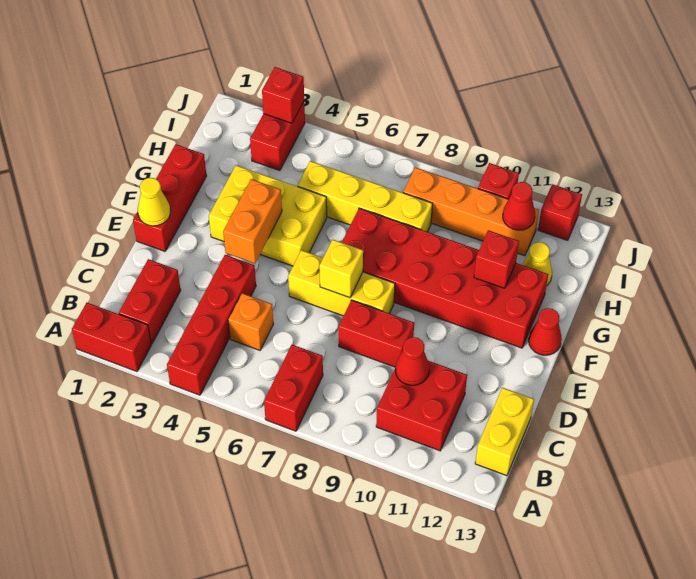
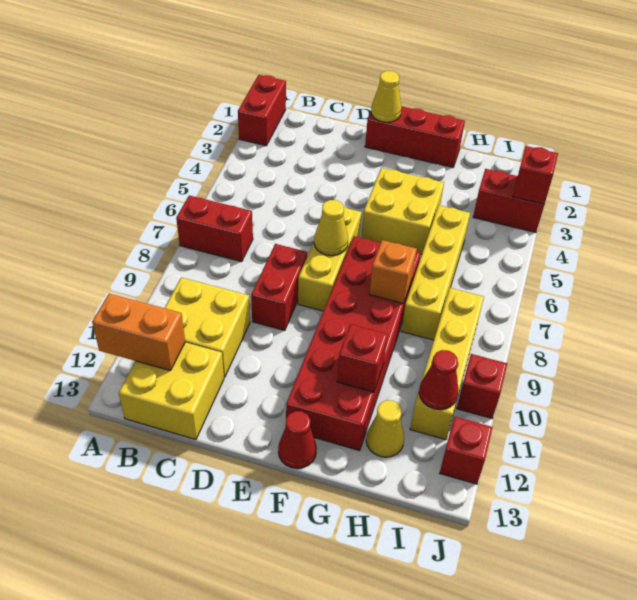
red brick A4:D4 level 1 -> none
red brick B2:C2 level 1 -> none
red brick B10:C11 level 1 -> yellow brick B10:C11 level 1
yellow brick B13:C13 level 1 -> yellow brick B12:C13 level 1
orange brick C5 level 1 -> orange brick G8 level 2
red cone C10 level 2 -> none
orange brick E4:F4 level 2 -> orange brick A12:B12 level 2
yellow brick E7 level 2 -> yellow cone E7 level 2
yellow brick F3:G5 level 1 -> yellow brick F4:G5 level 1
orange brick I8:I11 level 1 -> yellow brick I8:I11 level 1

